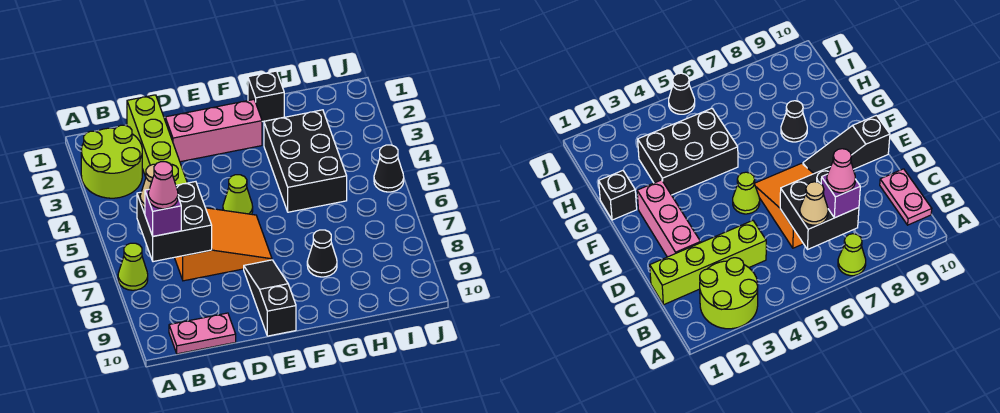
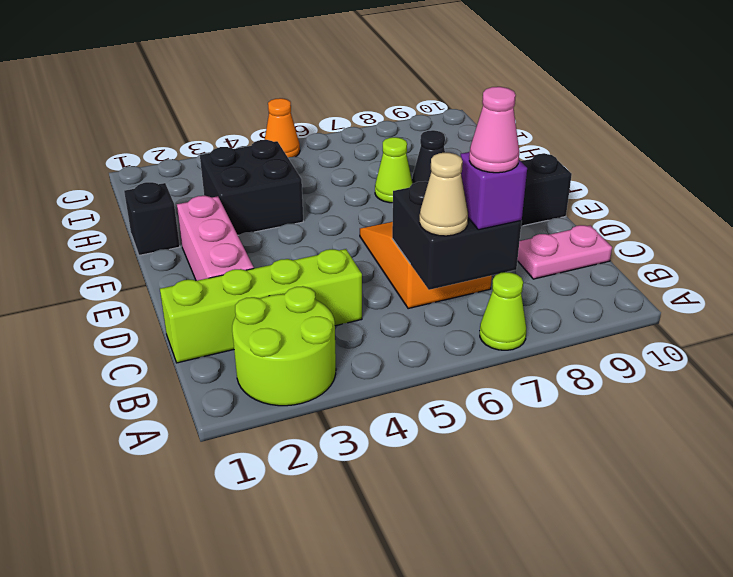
pink plate B10:C10 level 1 -> pink plate C9:C10 level 1
lime cone E5 level 1 -> lime cone G7 level 1
black brick G3:H5 level 1 -> black brick G3:H4 level 1
black cone J5 level 1 -> orange cone J5 level 1

